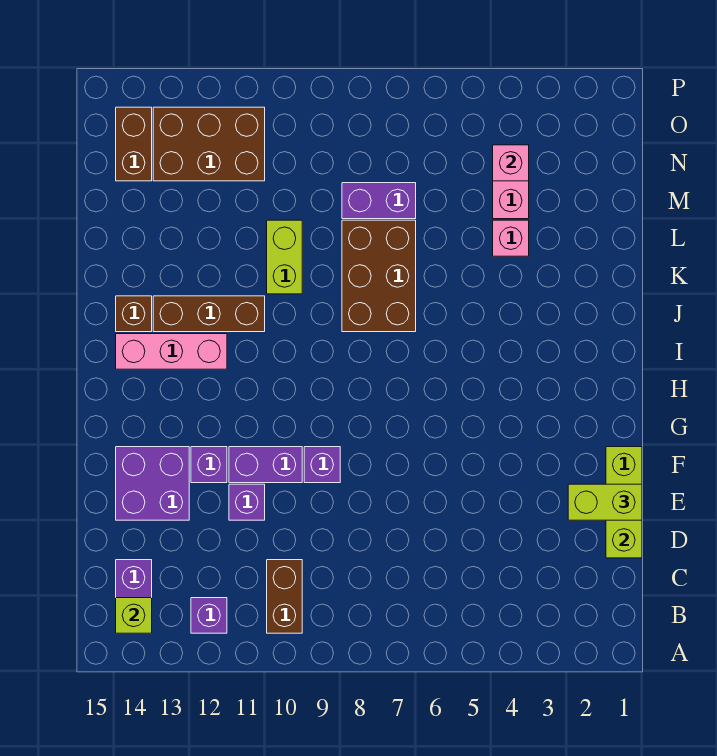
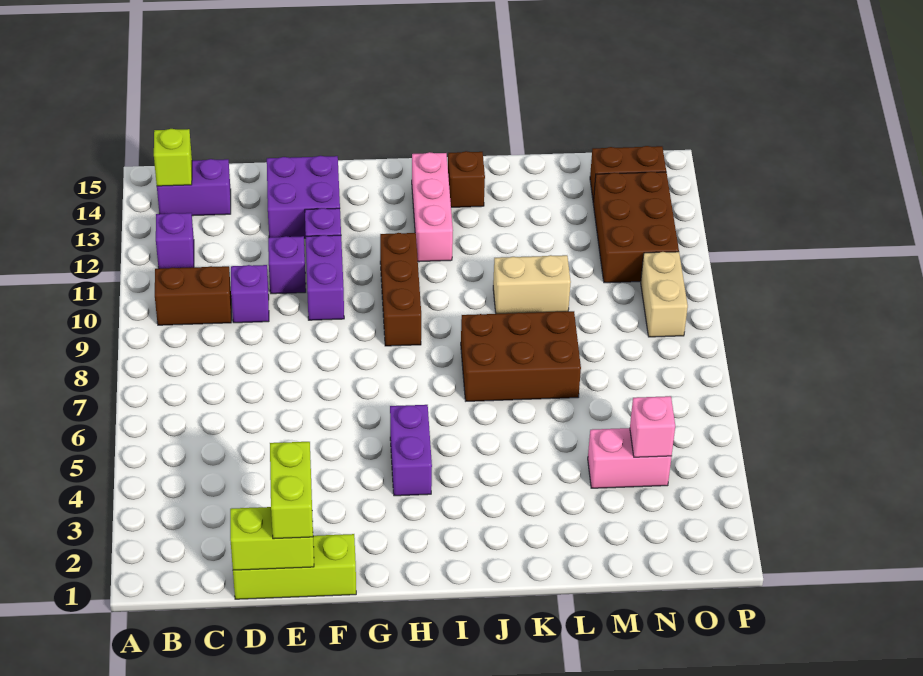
purple brick F9 level 1 -> purple brick D10 level 1
brown brick J11:J13 level 1 -> brown brick H9:H11 level 1
lime brick K10:L10 level 1 -> tan brick K10:L10 level 1
pink brick L4 level 1 -> none
purple brick M7:M8 level 1 -> purple brick H4:H5 level 1
none -> tan brick O9:O10 level 1

